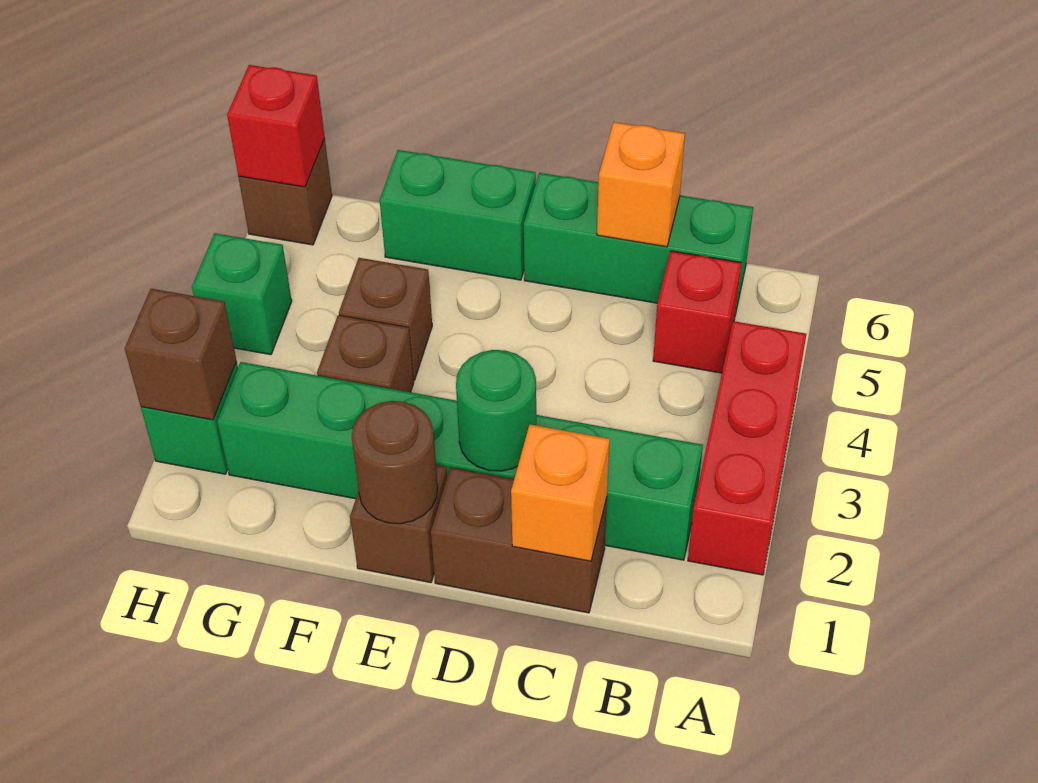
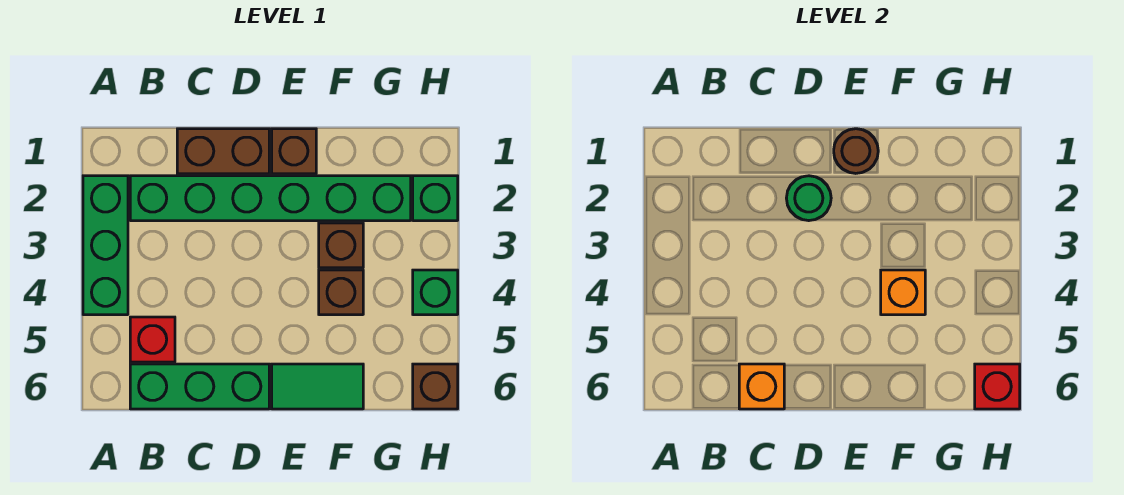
red brick A2:A4 level 1 -> green brick A2:A4 level 1
orange brick C1 level 2 -> orange brick F4 level 2
green brick E6:F6 level 1 -> green tile E6:F6 level 1
brown brick H2 level 2 -> none

